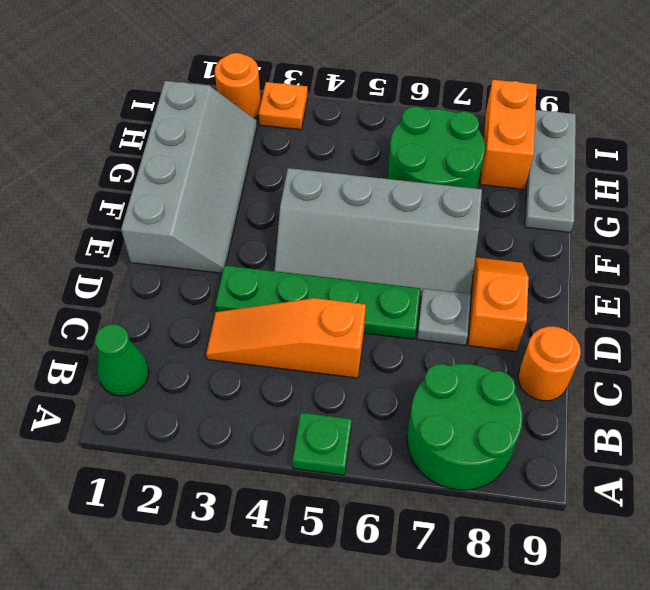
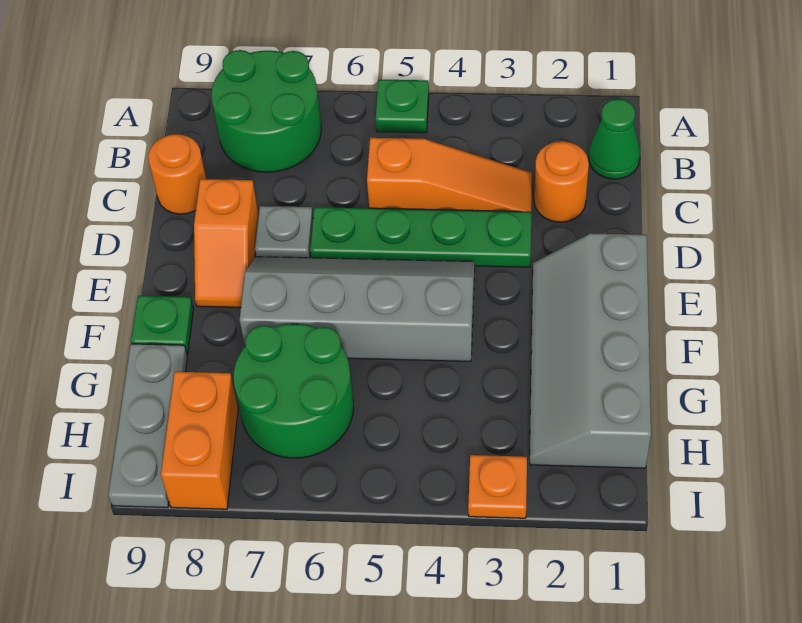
none -> green plate F9 level 1
orange round brick I2 level 1 -> orange round brick C2 level 1

